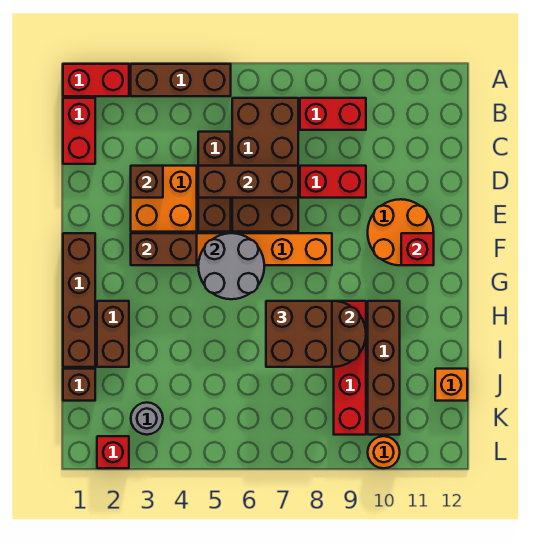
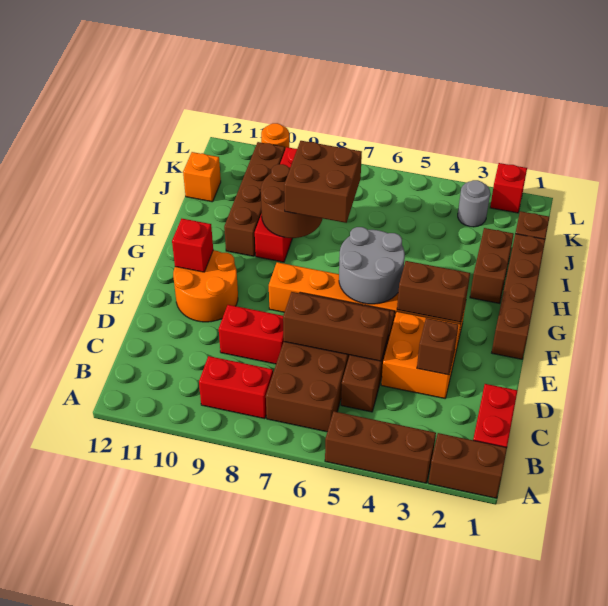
red brick A1:A2 level 1 -> brown brick A1:A2 level 1

